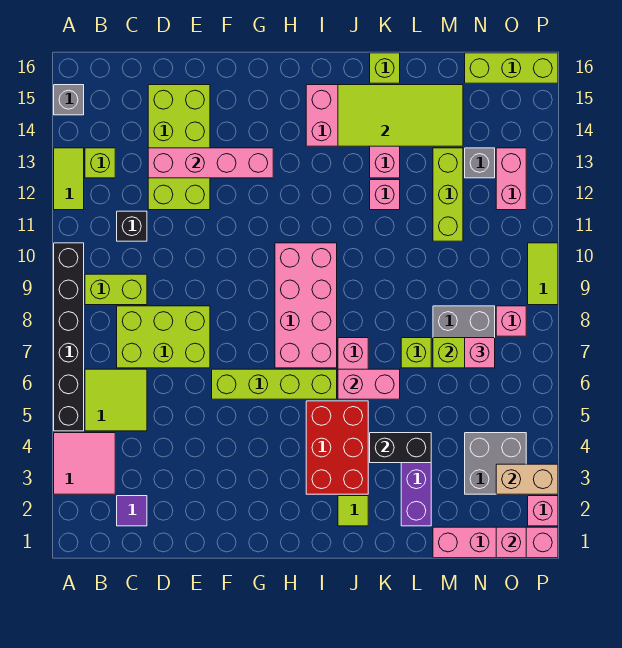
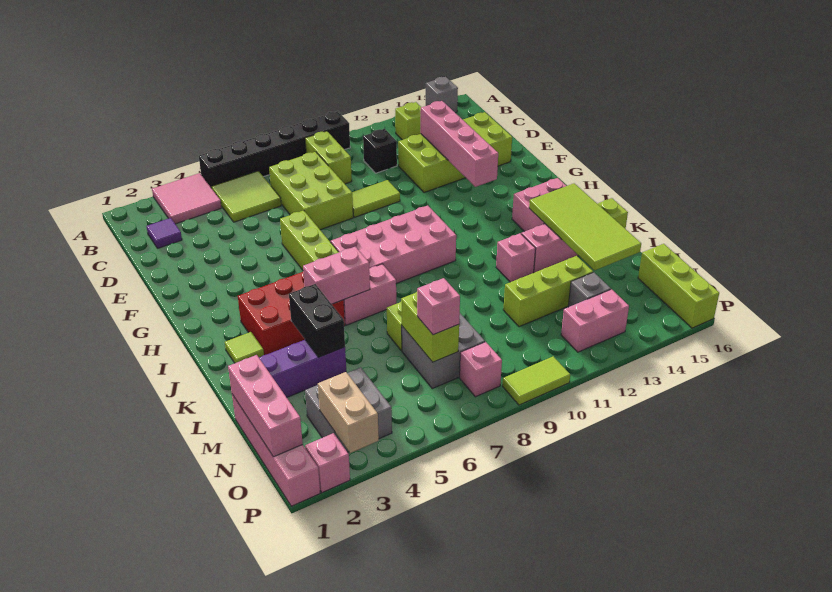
lime tile A12:A13 level 1 -> lime tile E9:E10 level 1
pink brick J6:K6 level 2 -> pink brick J5:J6 level 2
pink brick O1 level 2 -> pink brick M1:O1 level 2

